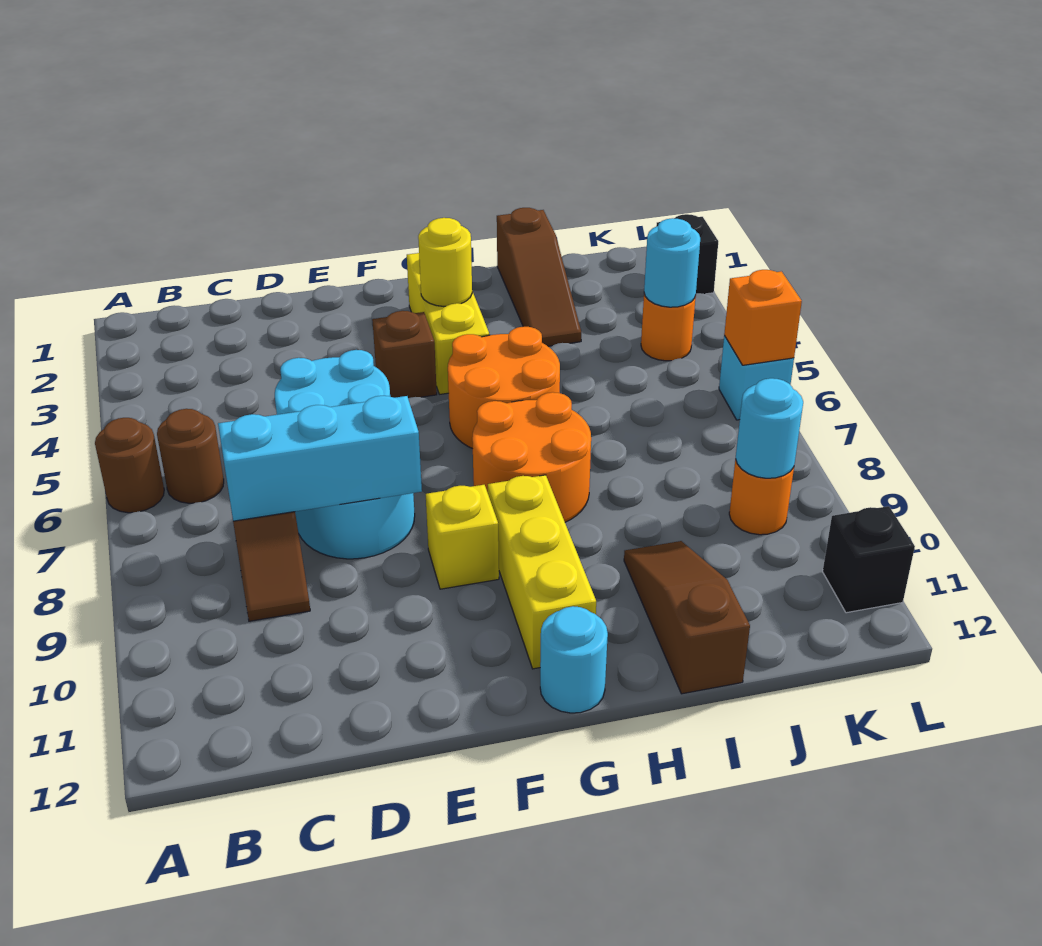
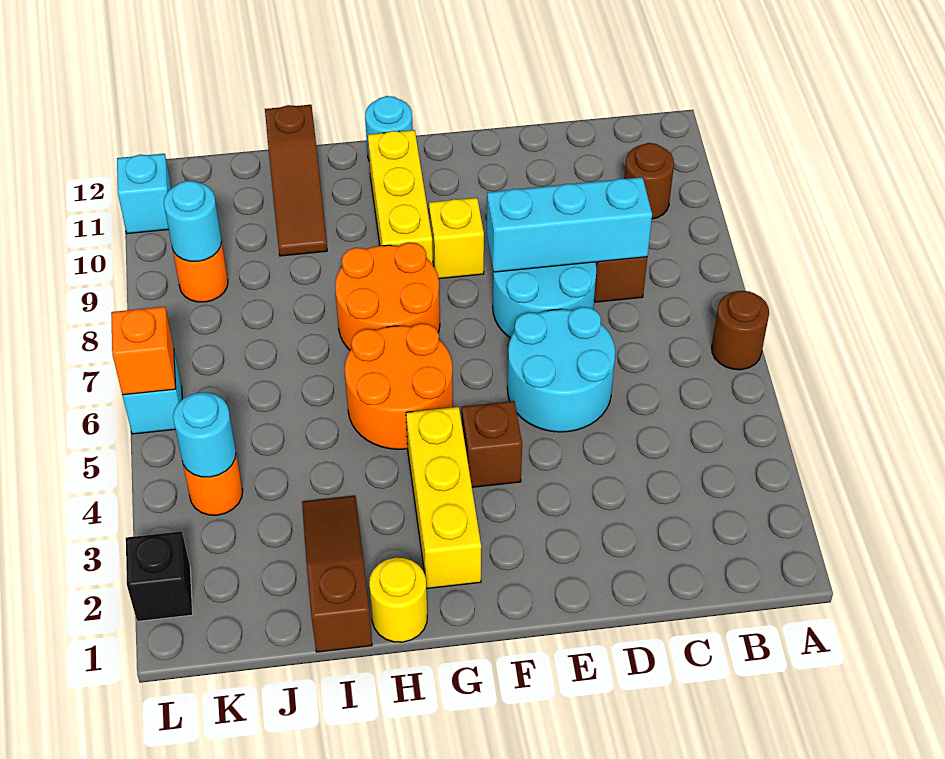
brown round brick B6 level 1 -> brown round brick B10 level 1
yellow round brick G3 level 2 -> yellow round brick H1 level 1
black brick L11 level 1 -> cyan brick L11 level 1

